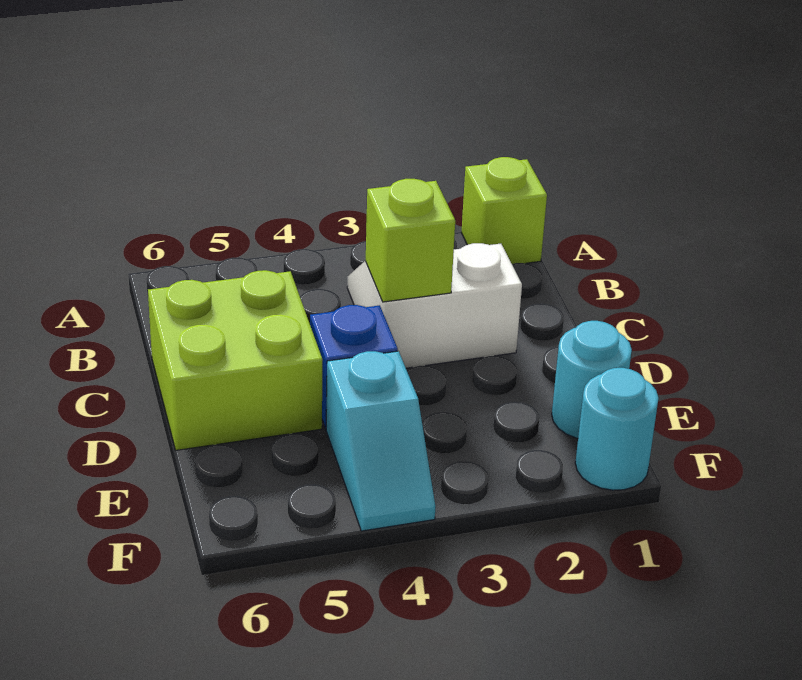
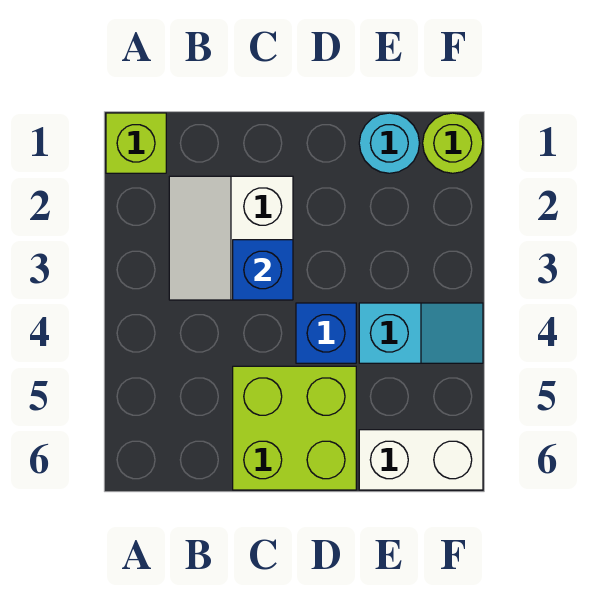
lime brick C3 level 2 -> blue brick C3 level 2
none -> white brick E6:F6 level 1
cyan round brick F1 level 1 -> lime round brick F1 level 1

